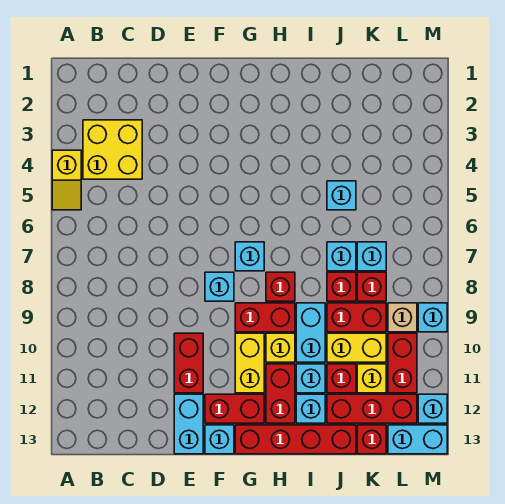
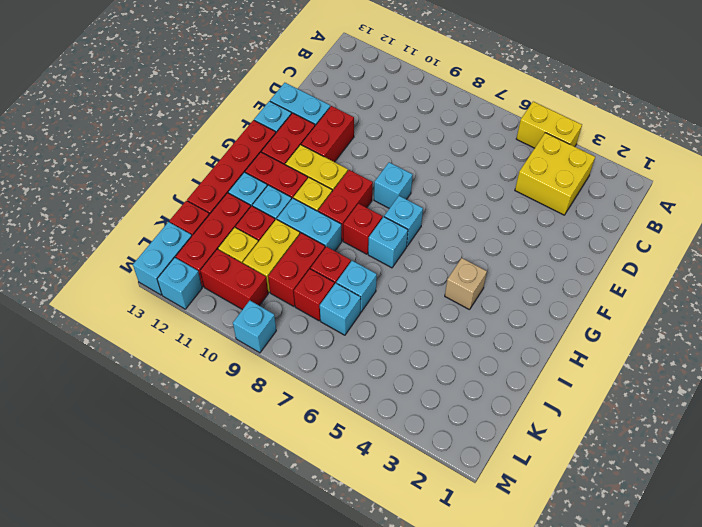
yellow slope A4:A5 level 1 top 4 -> yellow brick A4:A5 level 1
red brick E10:E11 level 1 -> red brick E11:F11 level 1
cyan brick J5 level 1 -> cyan brick H7 level 1
tan brick L9 level 1 -> tan brick H4 level 1

